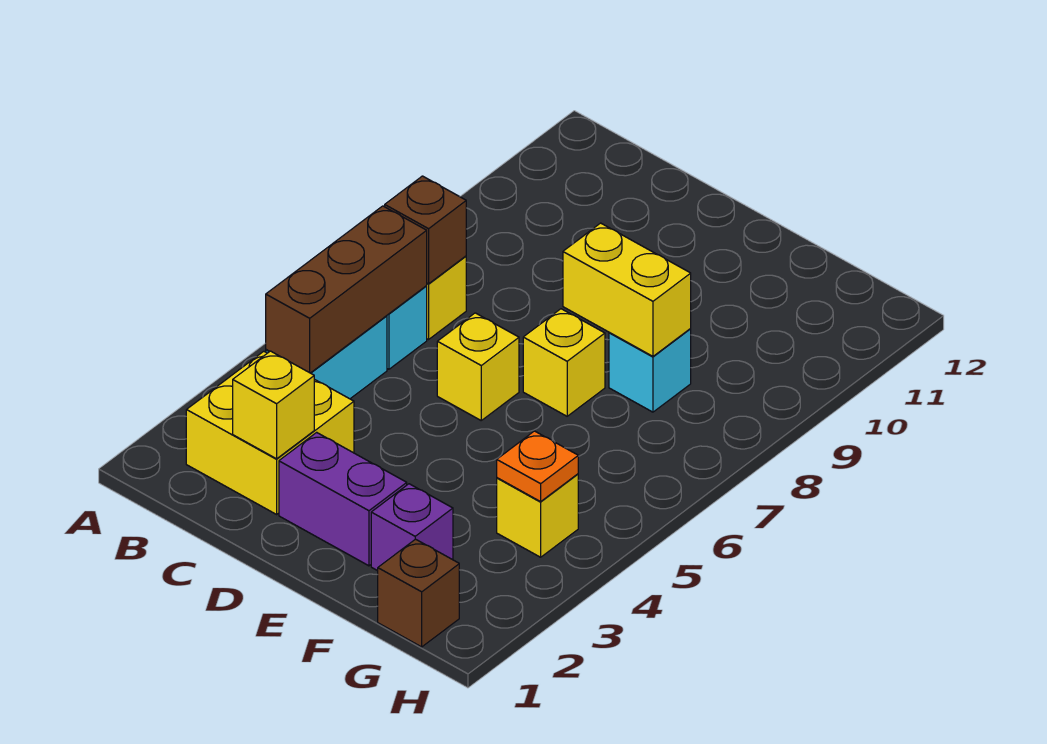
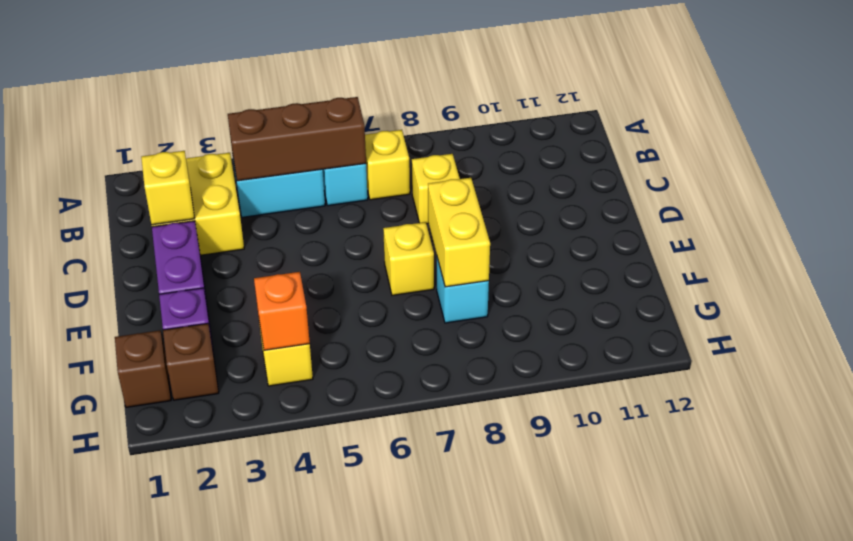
brown brick B7 level 2 -> brown brick G2 level 1
yellow brick D6 level 1 -> yellow brick C8 level 1
orange plate G4 level 2 -> orange brick G4 level 2

